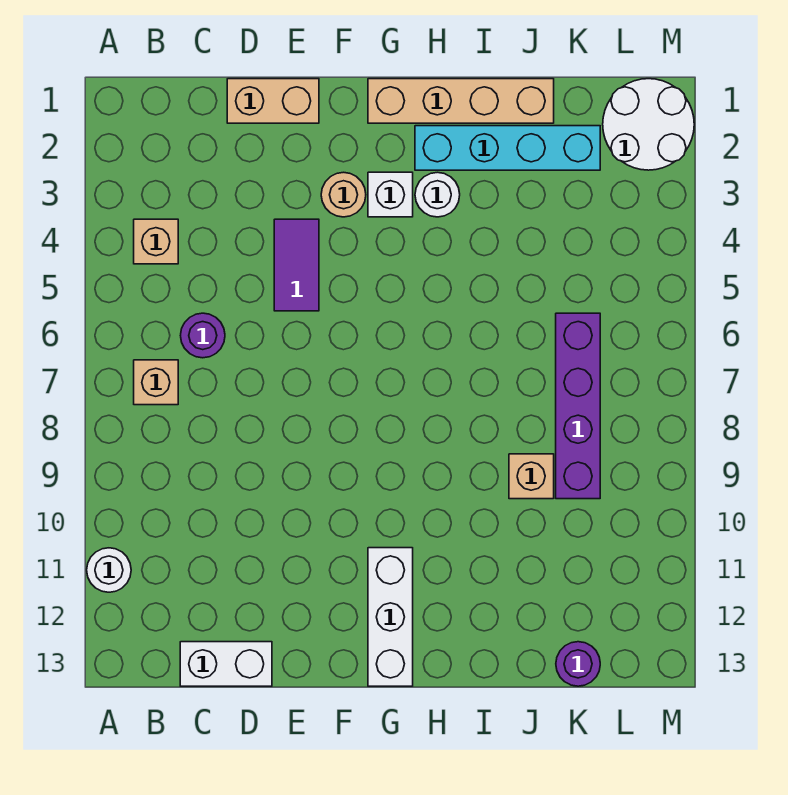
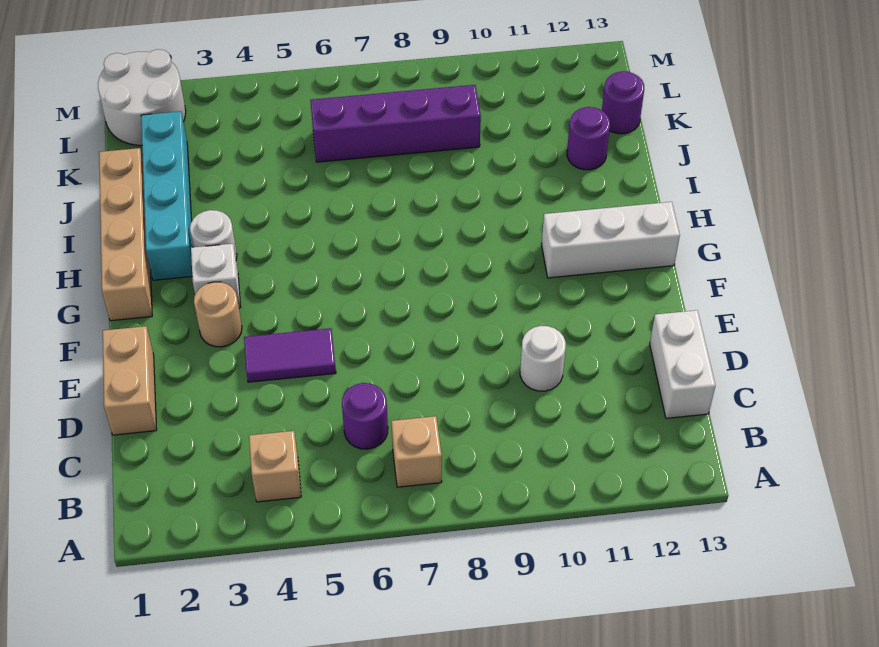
white round brick A11 level 1 -> white round brick D10 level 1
tan brick J9 level 1 -> none
none -> purple round brick J12 level 1

